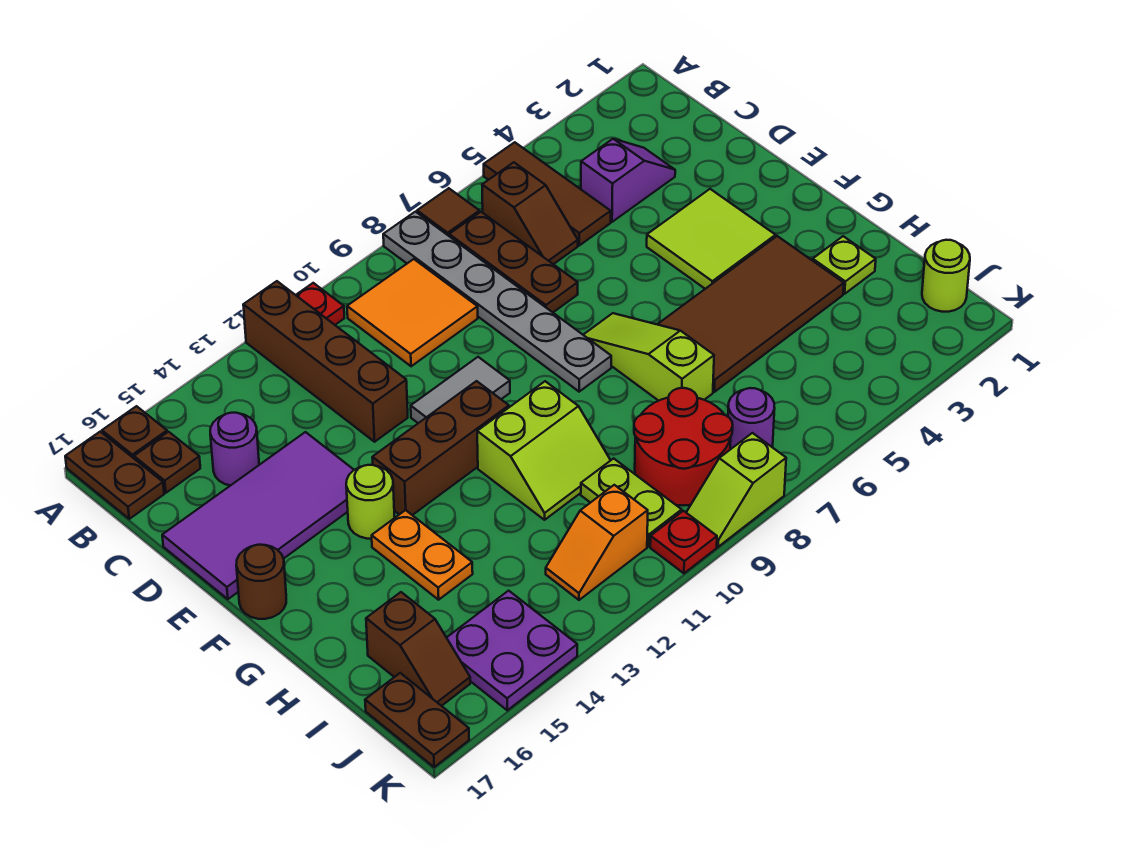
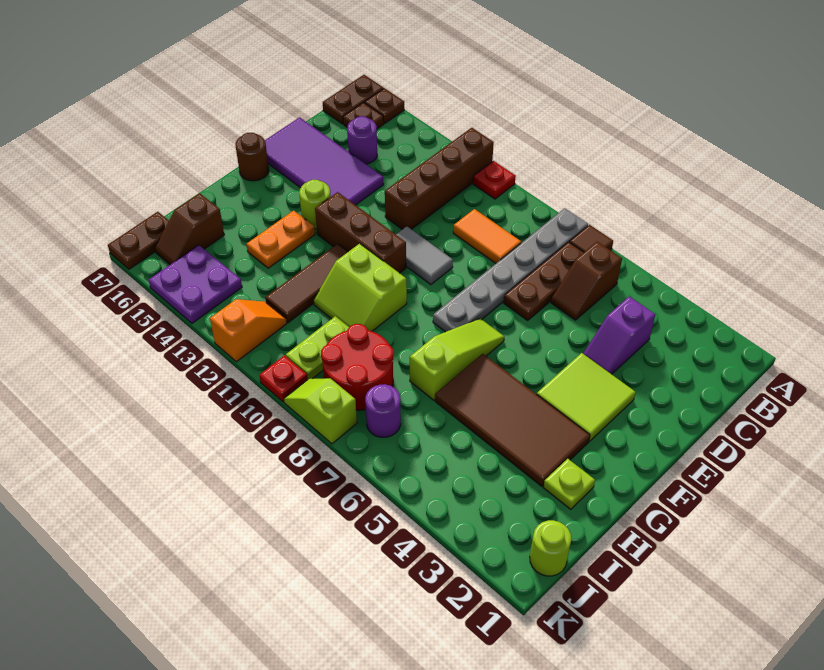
brown tile A5:C5 level 1 -> brown tile G12:I12 level 1
orange tile B9:C10 level 1 -> orange tile C9:C10 level 1
purple slope C3:C4 level 1 top 4 -> purple slope C4:D4 level 1 top C
orange slope J11:J12 level 1 top 11 -> orange slope J12:K12 level 1 top K

